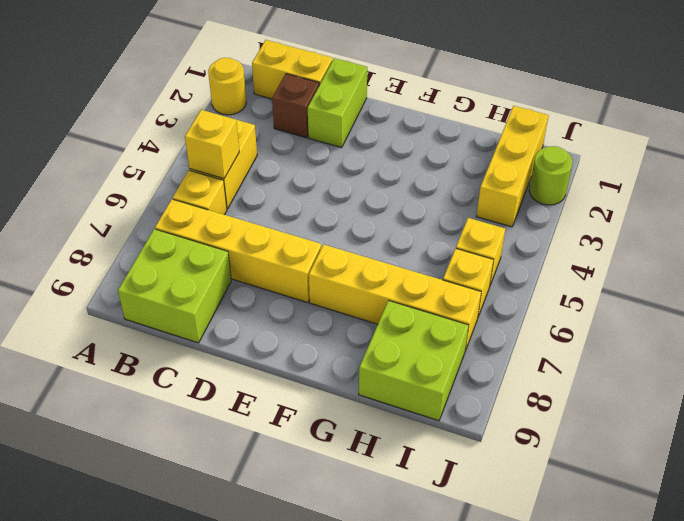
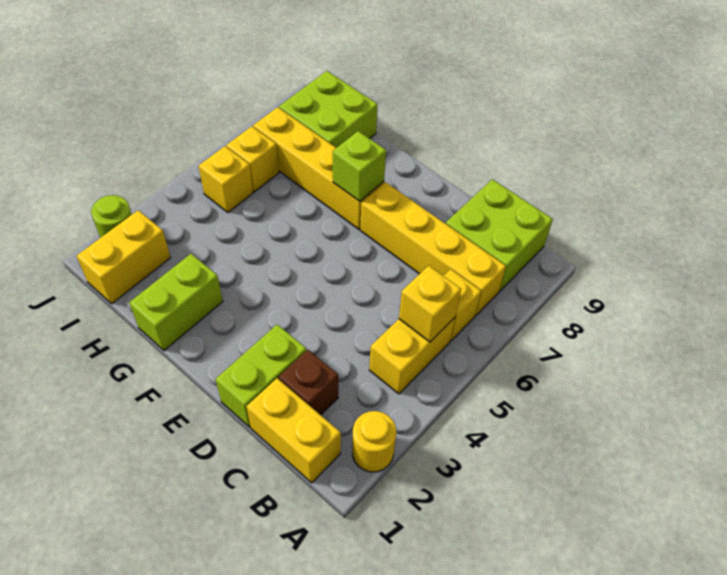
none -> lime brick F7 level 2
none -> lime brick G1:G2 level 1
yellow brick I1:I3 level 1 -> yellow brick I1:I2 level 1

